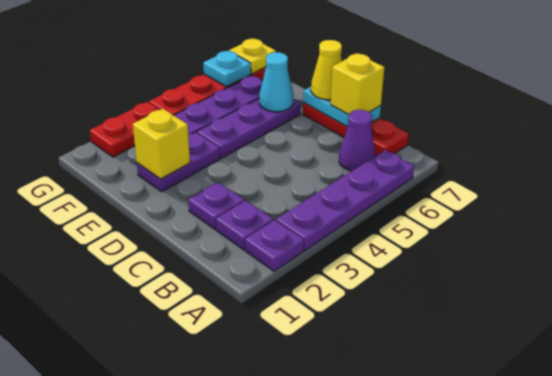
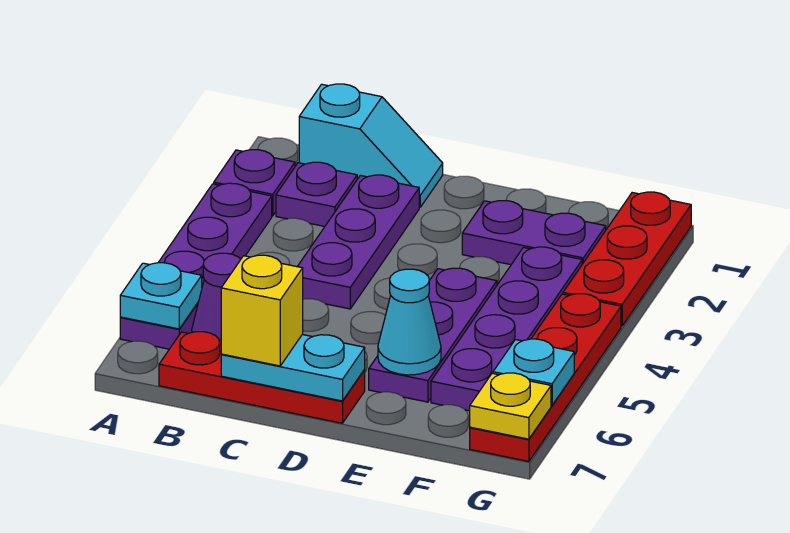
none -> cyan plate A6 level 2
none -> cyan slope B1:C1 level 1 top B
purple plate C2 level 1 -> purple plate C2:C4 level 1
yellow cone D7 level 3 -> none
purple plate E2:E3 level 1 -> purple plate E2:F2 level 1
yellow brick E2 level 2 -> none
red plate G2:G3 level 1 -> red plate G1:G3 level 1

